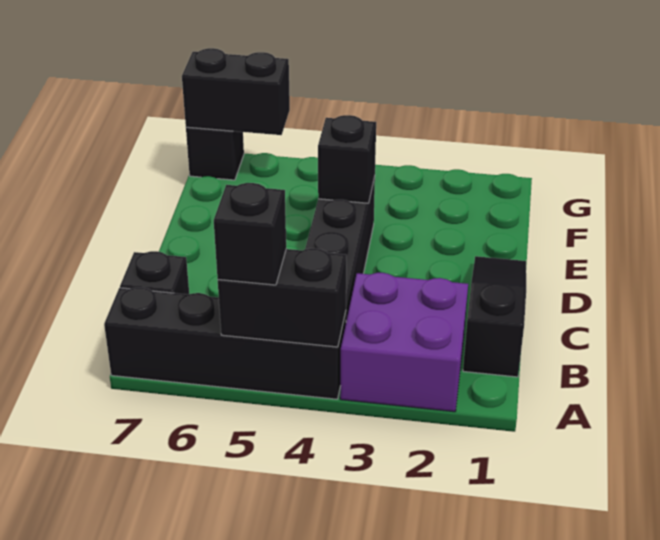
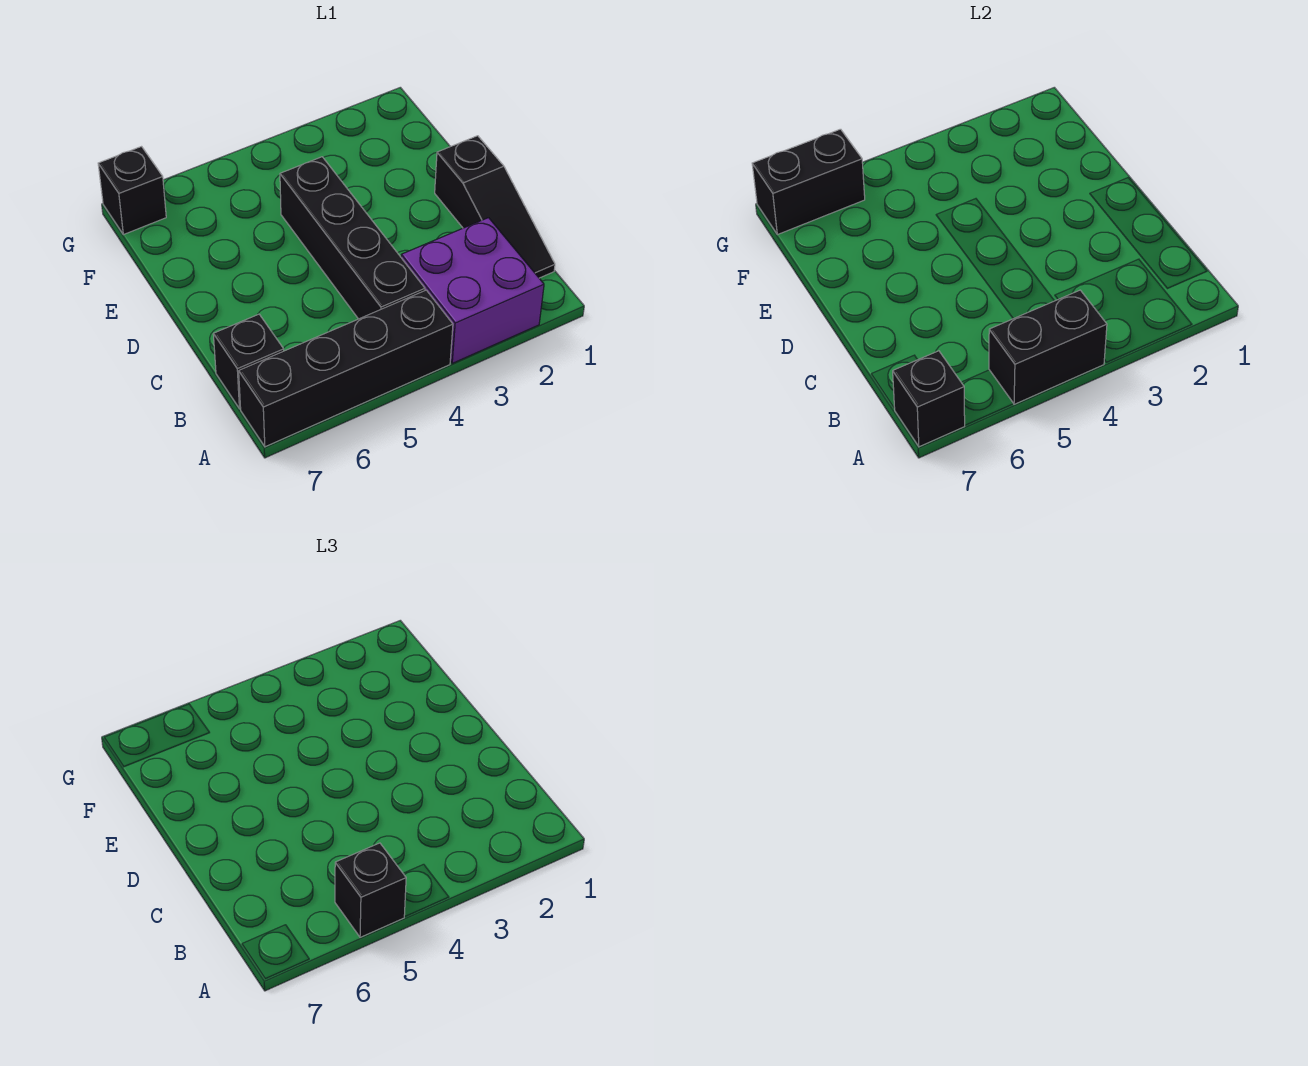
black slope B1:D1 level 1 top B -> black slope B1:D1 level 1 top D
black brick E4 level 2 -> black brick A7 level 2

